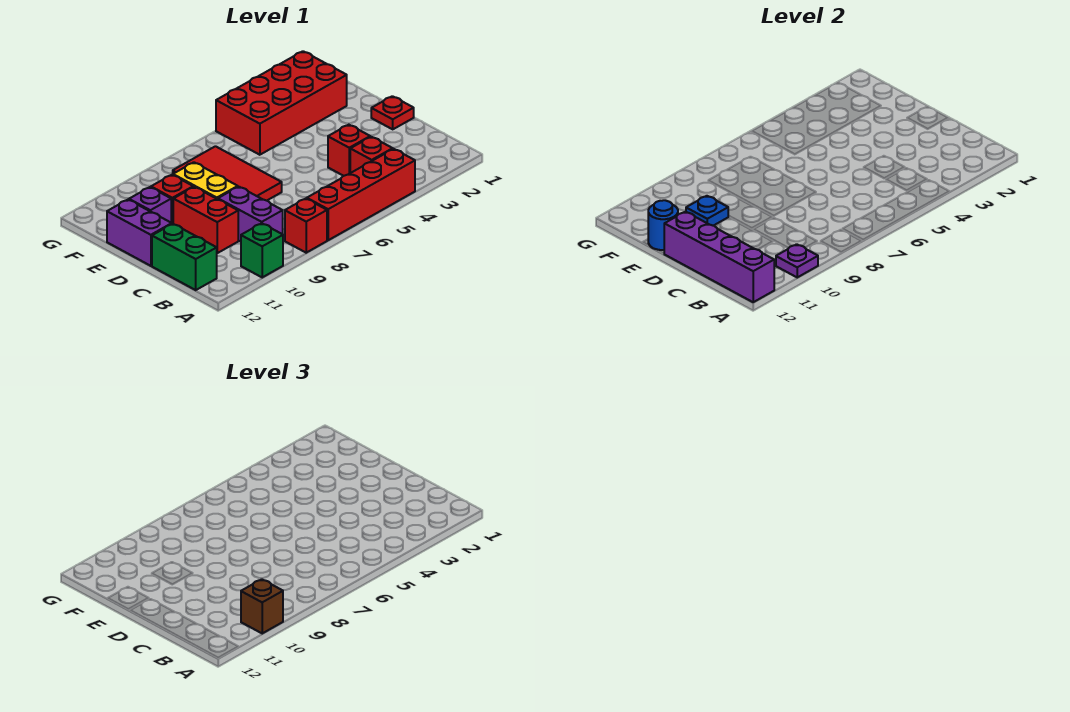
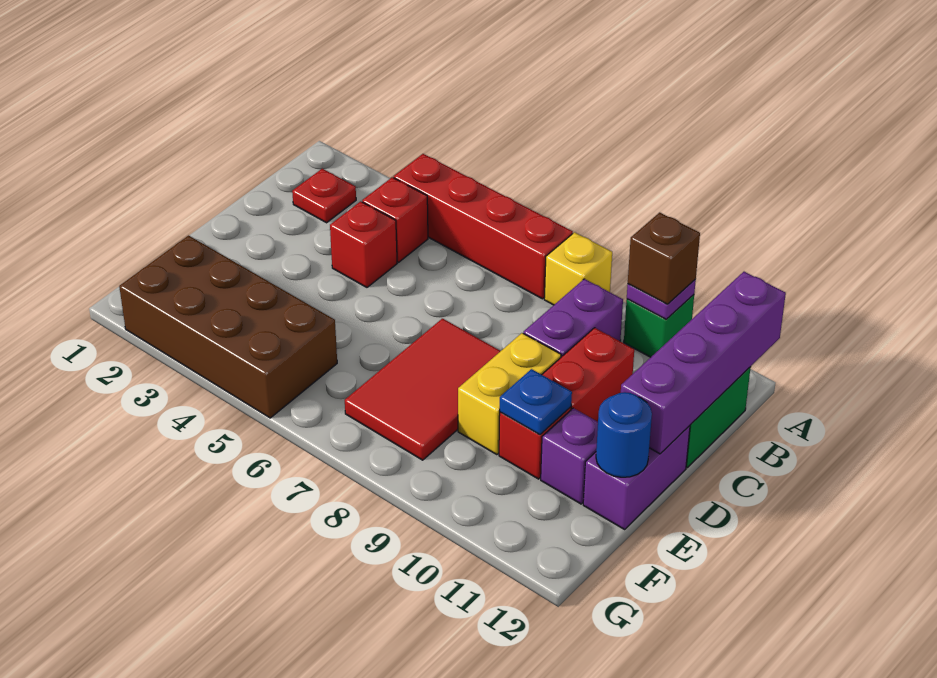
red brick A8 level 1 -> yellow brick A8 level 1
red plate D1 level 1 -> red plate B2 level 1
red brick F2:G5 level 1 -> brown brick F2:G5 level 1

